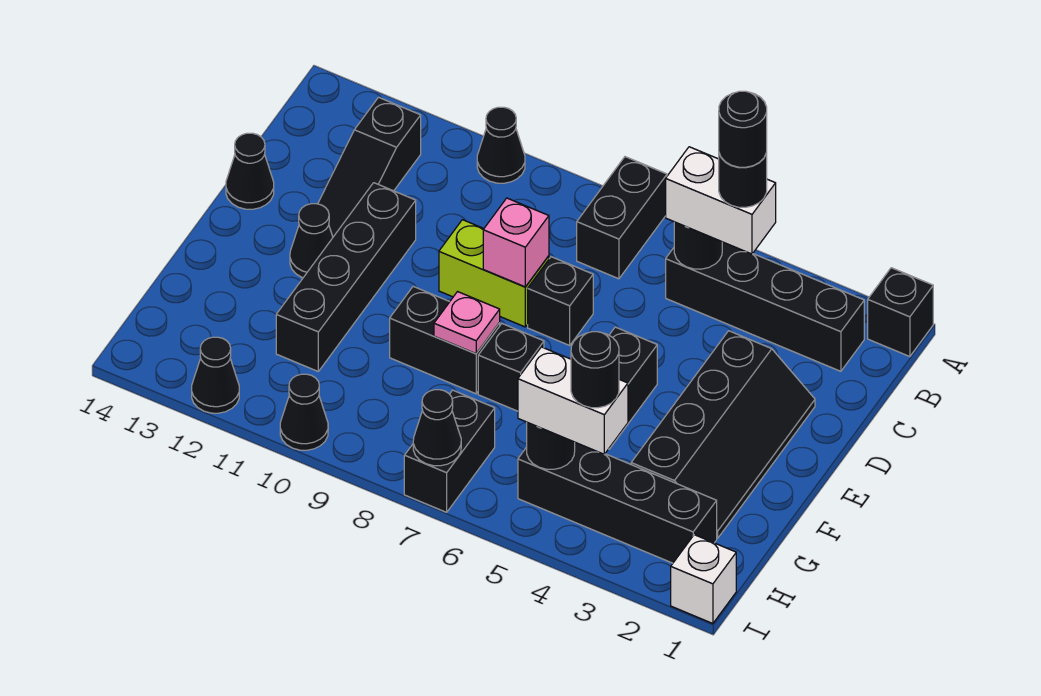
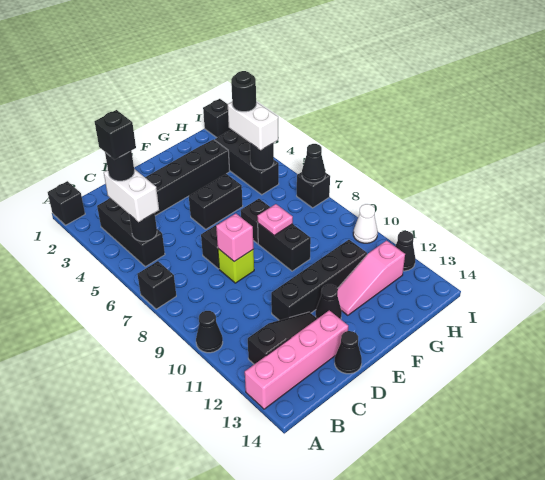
black brick A7:B7 level 1 -> black brick A7 level 1
none -> pink brick A13:D13 level 1
black brick B2:B5 level 1 -> black brick B3:B5 level 1
black round brick B4 level 5 -> black brick B4 level 5
lime brick D8:D9 level 1 -> lime brick D8 level 1
none -> pink slope F12:H12 level 1 top H
black brick H2:H5 level 1 -> black brick H3:H5 level 1
black brick H7:I7 level 1 -> black brick I7 level 1
white brick I1 level 1 -> black brick I1 level 1
black cone I10 level 1 -> white cone I10 level 1

